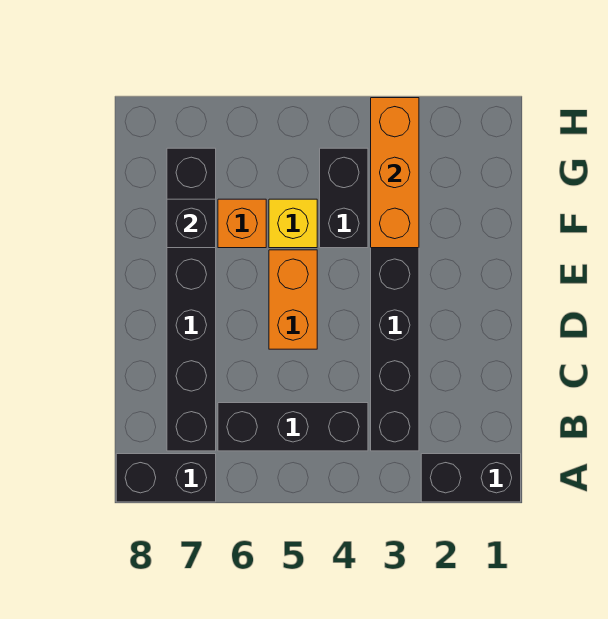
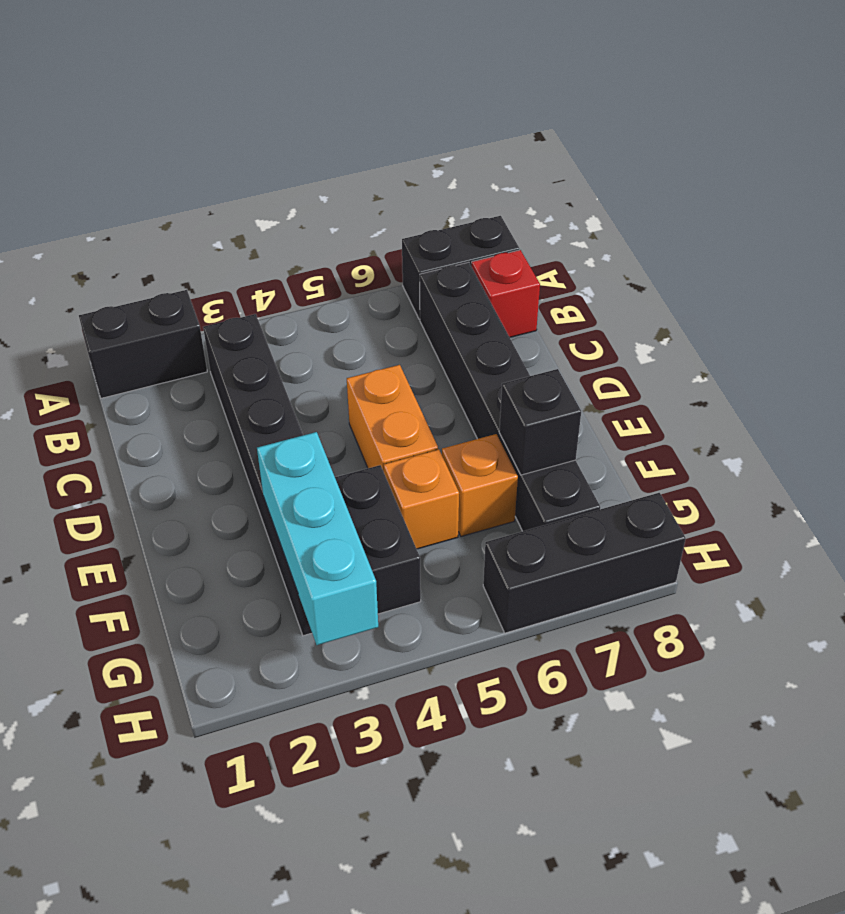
black brick B4:B6 level 1 -> black brick H6:H8 level 1
none -> red brick B8 level 1
orange brick F3:H3 level 2 -> cyan brick F3:H3 level 2
yellow brick F5 level 1 -> orange brick F5 level 1

